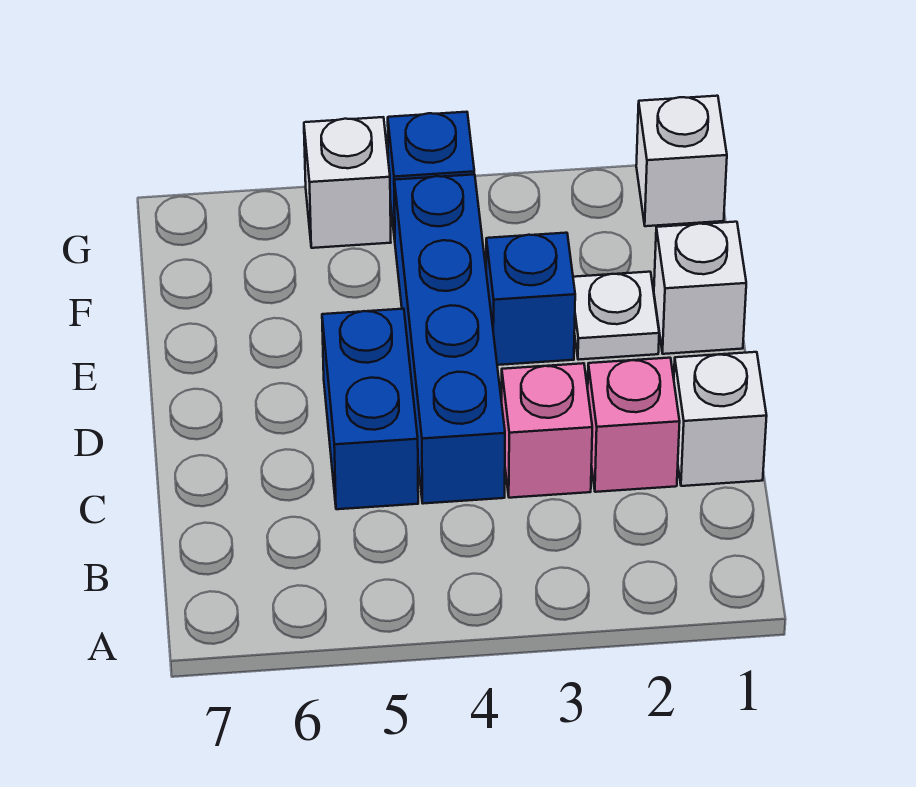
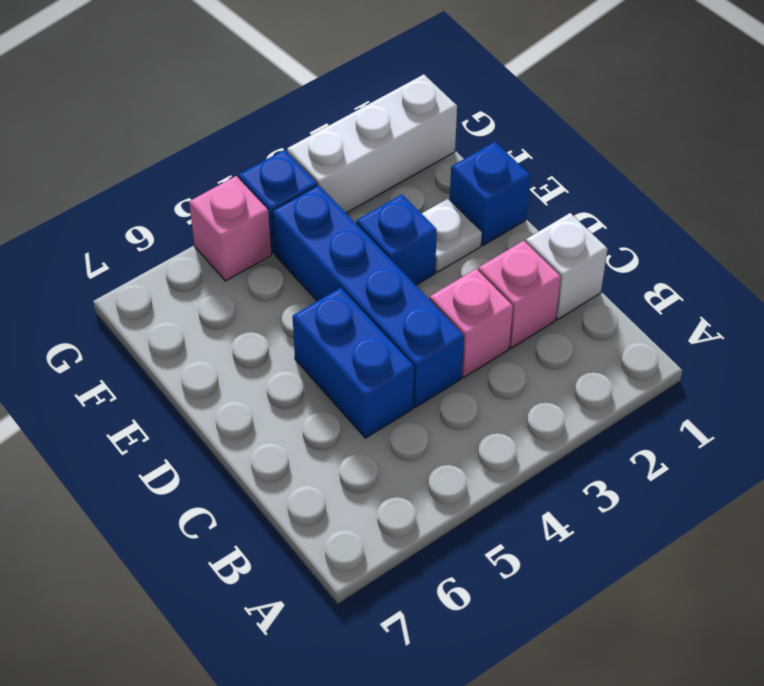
white brick E1 level 1 -> blue brick E1 level 1
white brick G1 level 1 -> white brick G1:G3 level 1
white brick G5 level 1 -> pink brick G5 level 1

